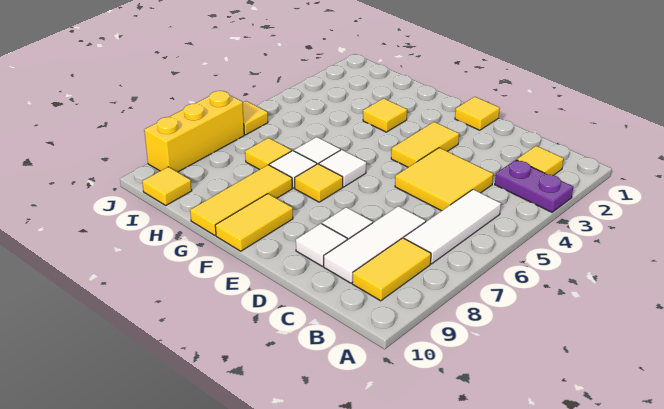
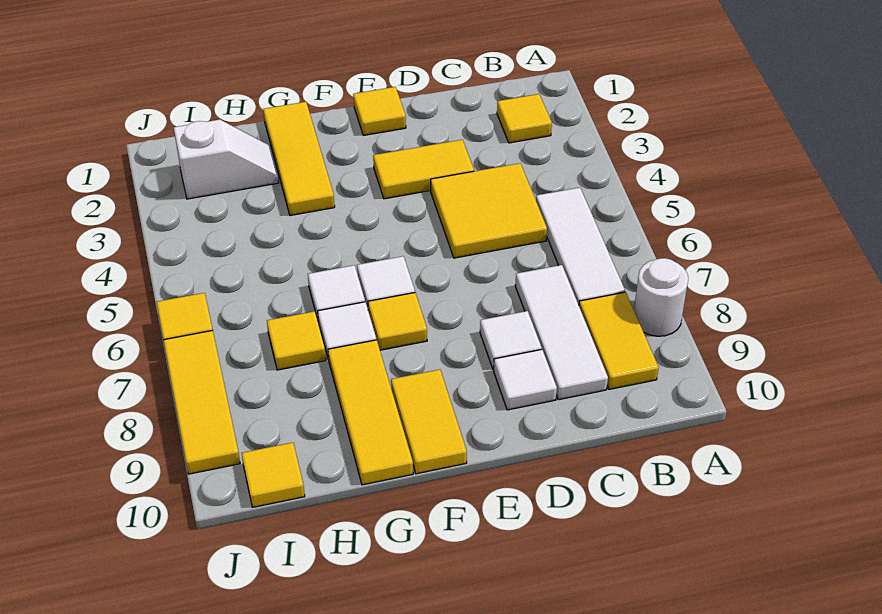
purple plate A3:B3 level 1 -> none
none -> white round brick A8 level 1
yellow tile E3:E4 level 1 -> yellow tile D3:E3 level 1
yellow tile G3 level 1 -> yellow tile G1:G3 level 1
none -> white slope H2:I2 level 1 top I
yellow brick J7:J9 level 1 -> yellow tile J7:J9 level 1

